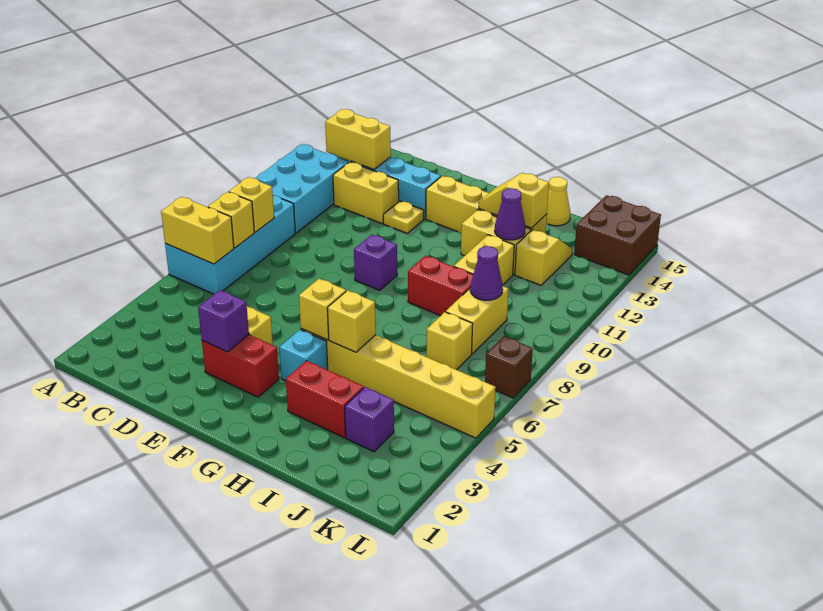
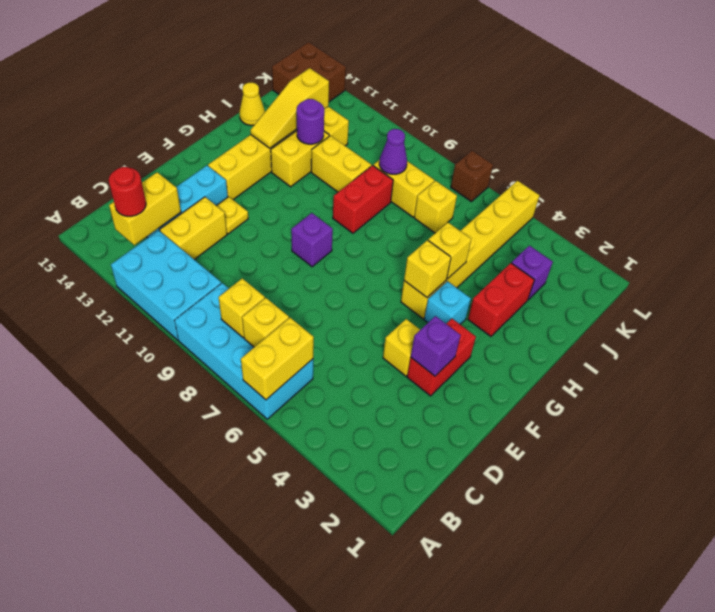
none -> red round brick B13 level 3
yellow slope H13:I13 level 2 top I -> yellow slope H13:J13 level 2 top J
purple cone I12 level 2 -> purple round brick I12 level 2

